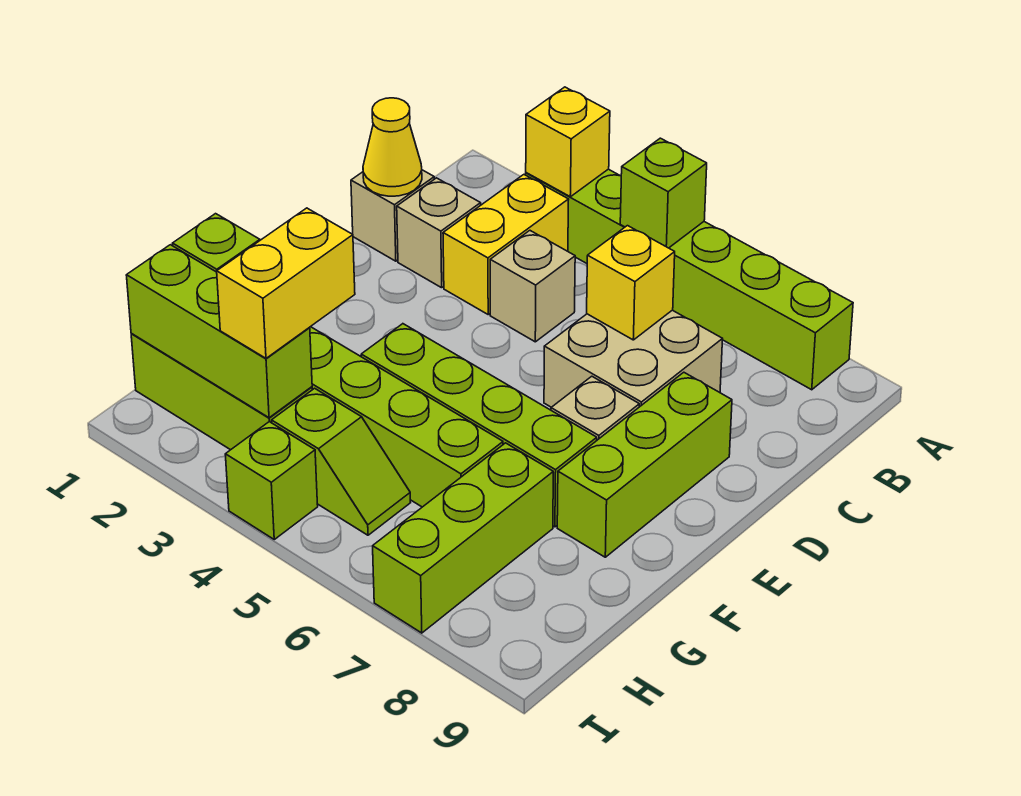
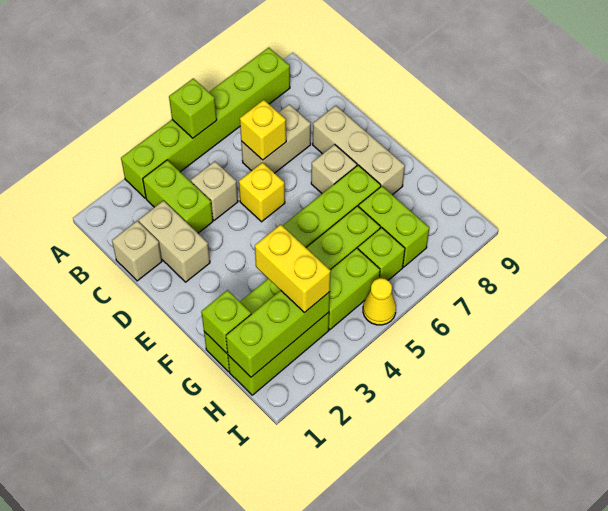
yellow brick A3 level 2 -> yellow brick D5 level 1
yellow brick B3:C3 level 1 -> lime brick B3:C3 level 1
yellow cone C1 level 2 -> yellow cone I5 level 1
tan brick C2 level 1 -> tan brick C2:D2 level 1
tan brick C6:D7 level 1 -> tan brick C6:C7 level 1
lime brick D8:F8 level 1 -> tan brick D8:F8 level 1
lime brick G7:I7 level 1 -> lime brick G7:H7 level 1
lime slope H4:H5 level 1 top 4 -> lime brick H4:H5 level 1
lime brick I4 level 1 -> lime brick H6 level 1

